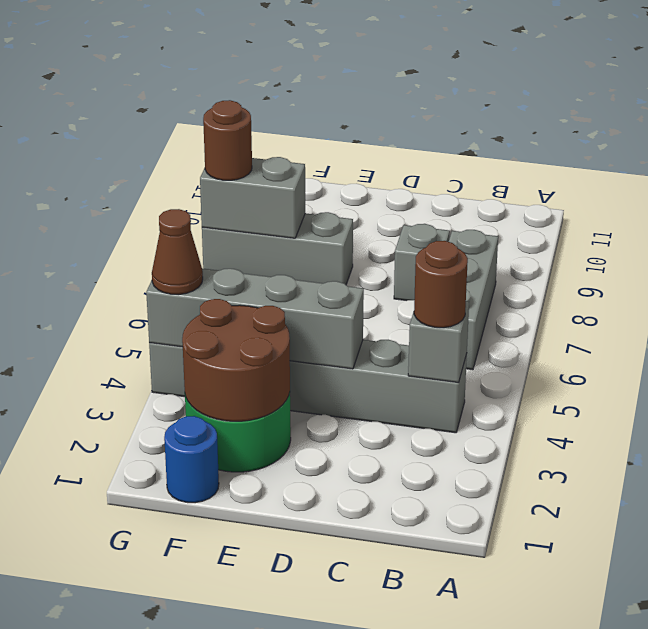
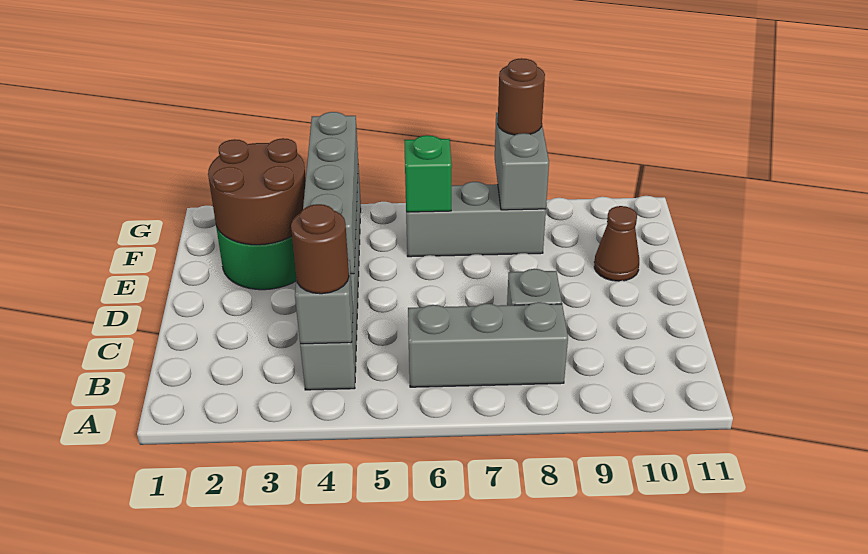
grey brick E8:G8 level 1 -> grey brick F6:F8 level 1
blue round brick F1 level 1 -> none
none -> green brick F6 level 2
brown cone G4 level 3 -> brown cone E10 level 1

